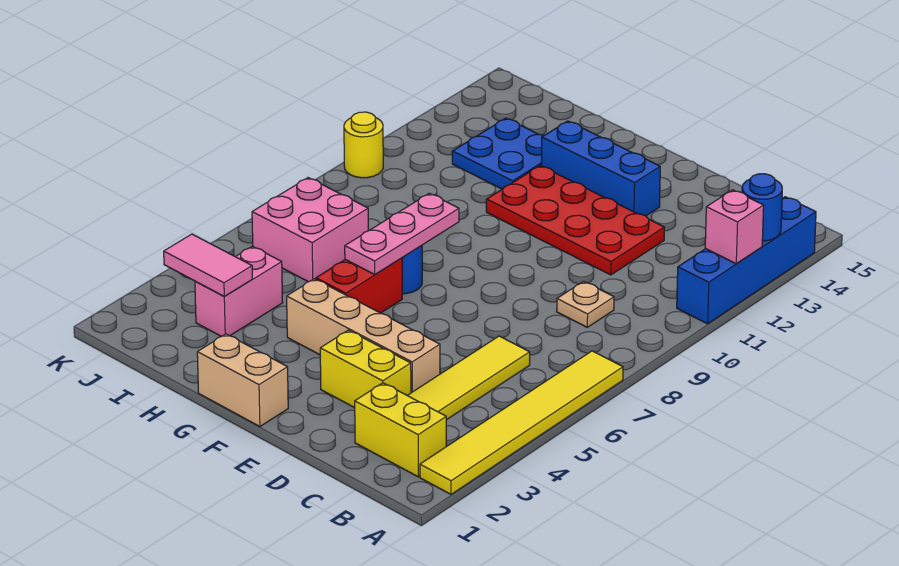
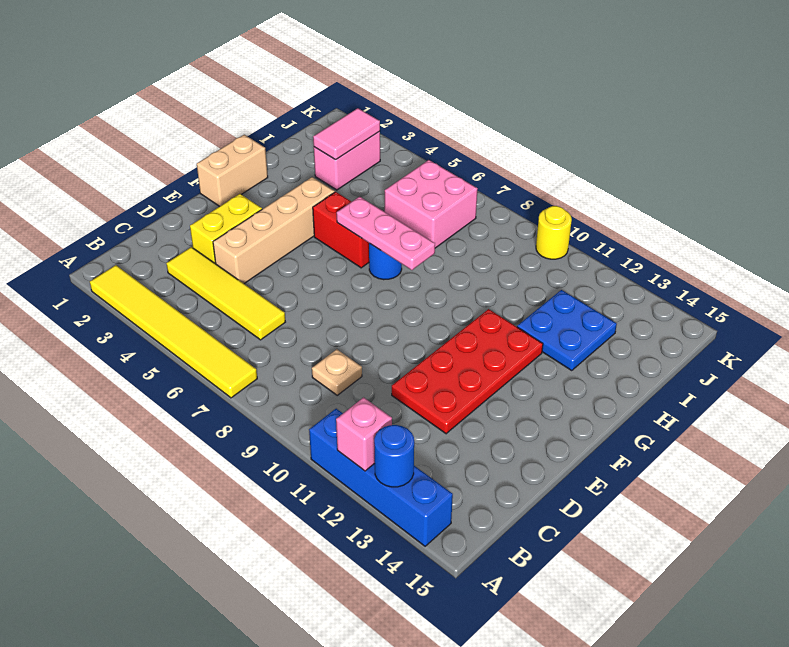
yellow brick B2:C2 level 1 -> none
blue brick E13:G13 level 1 -> none
pink brick I3:I4 level 1 -> pink brick I3:J3 level 1

